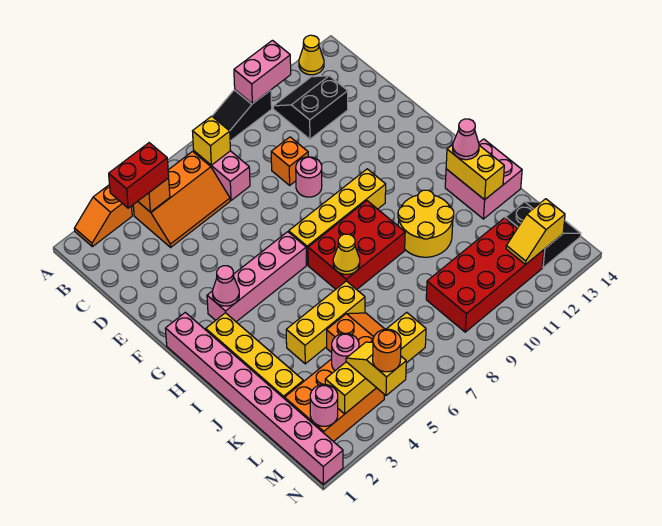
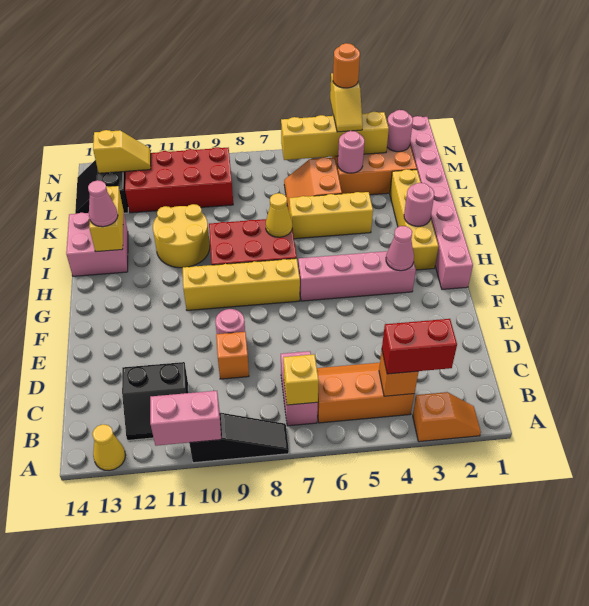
none -> pink round brick I2 level 2

